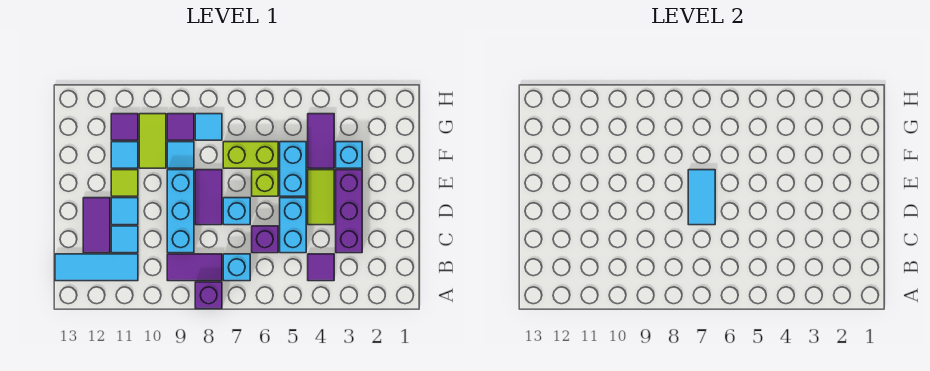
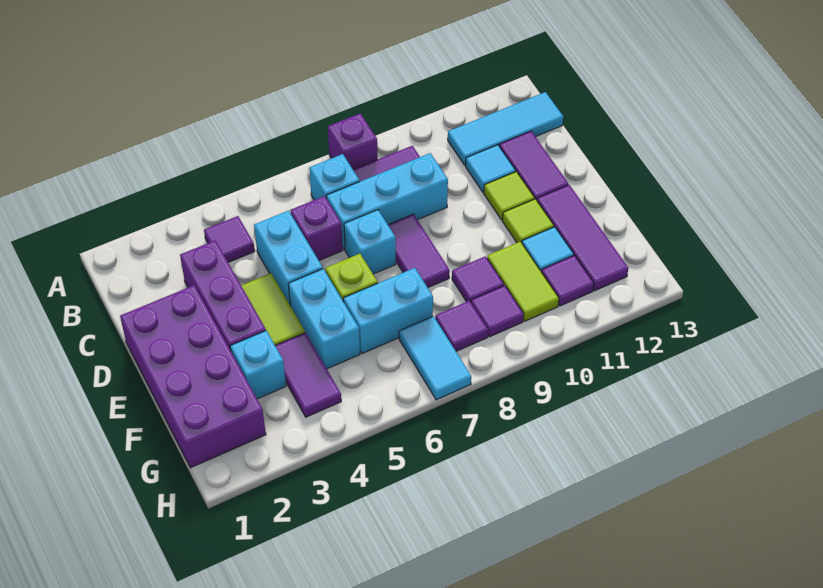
cyan brick C9:E9 level 1 -> cyan brick C7:C9 level 1
none -> purple brick D1:G2 level 1
cyan tile D7:E7 level 2 -> cyan tile G7:H7 level 1
cyan tile D11 level 1 -> lime tile D11 level 1
none -> purple tile E12:G12 level 1
lime brick F6:F7 level 1 -> cyan brick F6:F7 level 1
cyan tile F9 level 1 -> purple tile F9 level 1
cyan tile G8 level 1 -> purple tile G8 level 1

